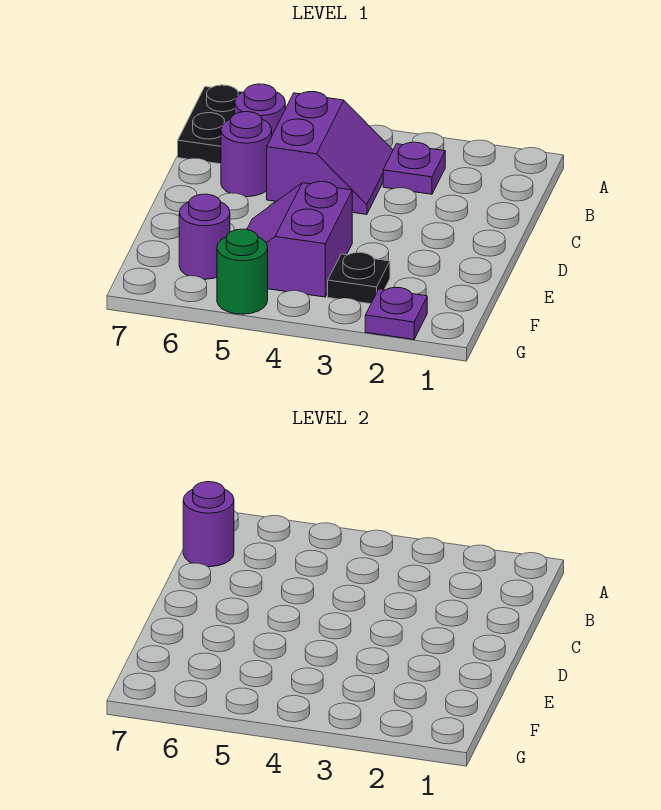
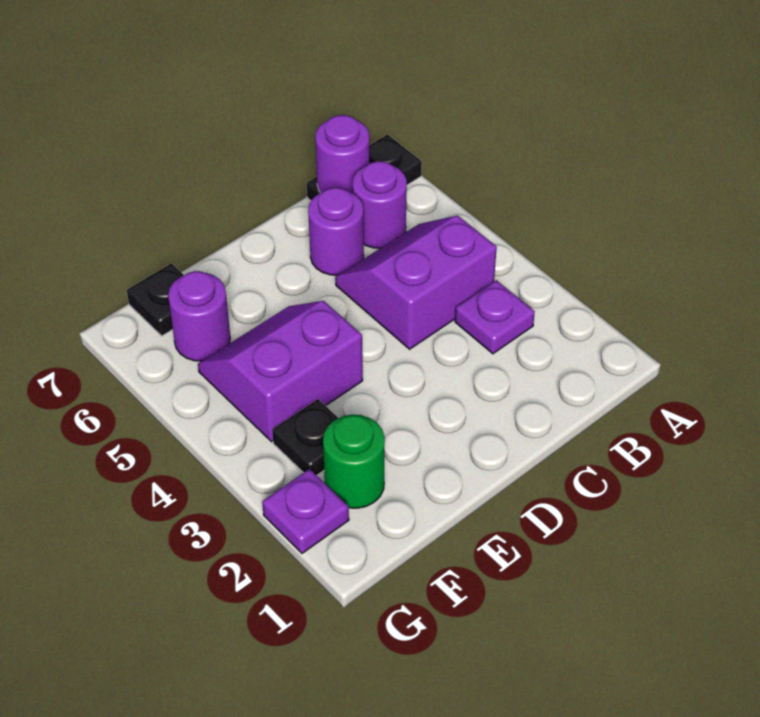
purple slope B4:C5 level 1 top 5 -> purple slope B4:C5 level 1 top 4
none -> black plate F7 level 1
green round brick G5 level 1 -> green round brick F2 level 1

